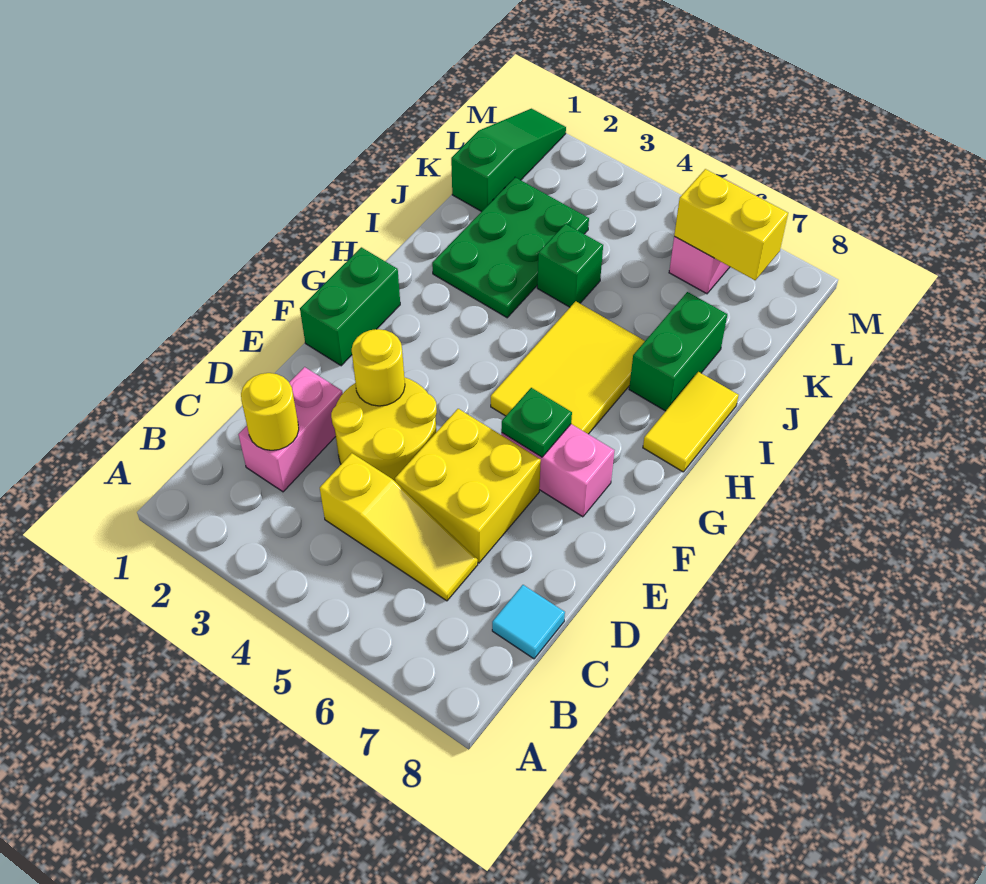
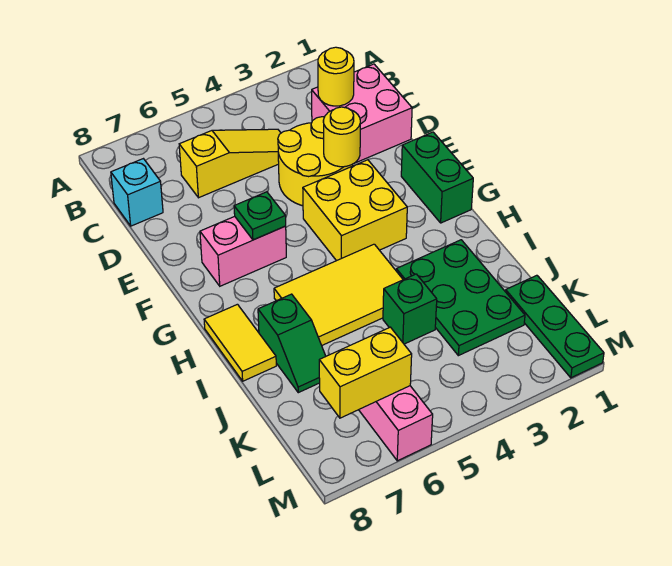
pink brick C2:D2 level 1 -> pink brick C1:D2 level 1
yellow slope C4:C6 level 1 top 4 -> yellow slope C4:C6 level 1 top 6
cyan tile C8 level 1 -> cyan brick C8 level 1
yellow brick D5:E6 level 1 -> yellow brick F3:G4 level 1
yellow tile G5:I6 level 1 -> yellow tile H4:I6 level 1
green brick I7:J7 level 1 -> green slope I7:J7 level 1 top I
green slope K1:M1 level 1 top K -> green plate K1:M1 level 1

